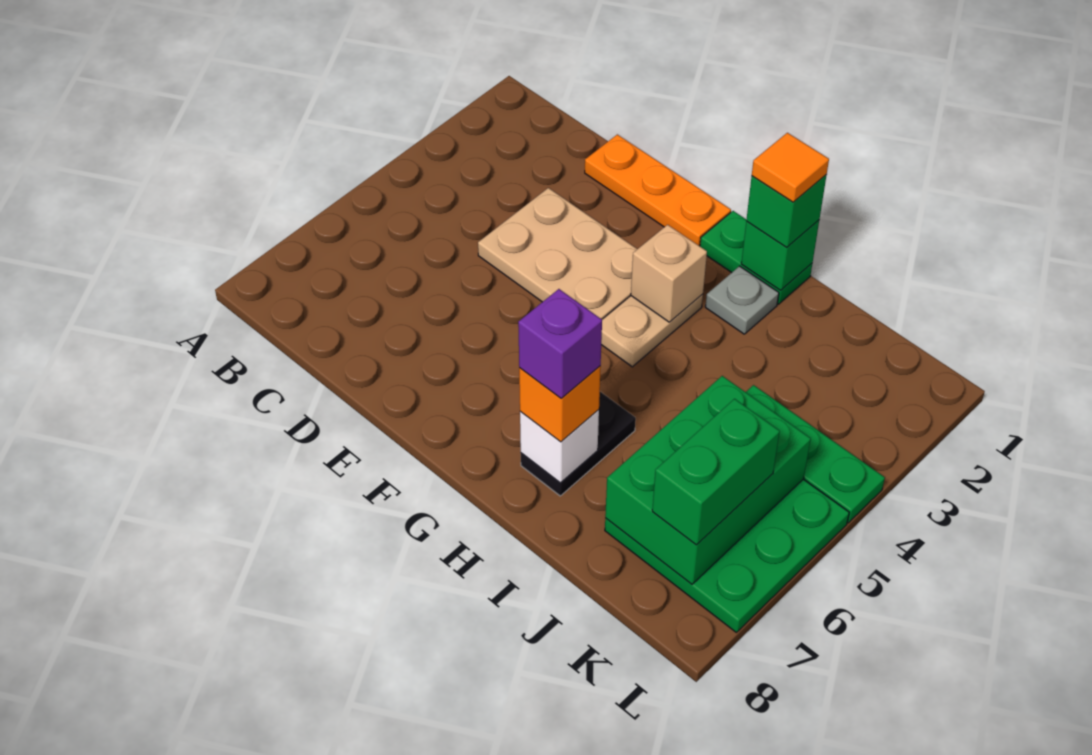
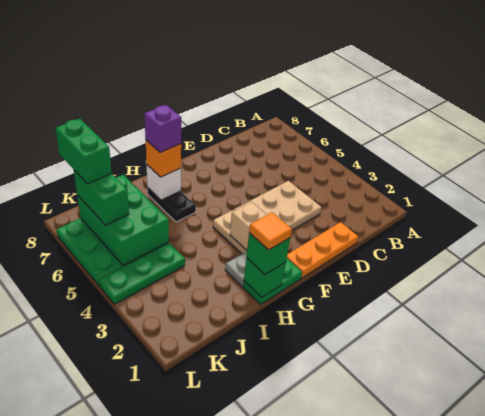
none -> green brick K7:K8 level 4

